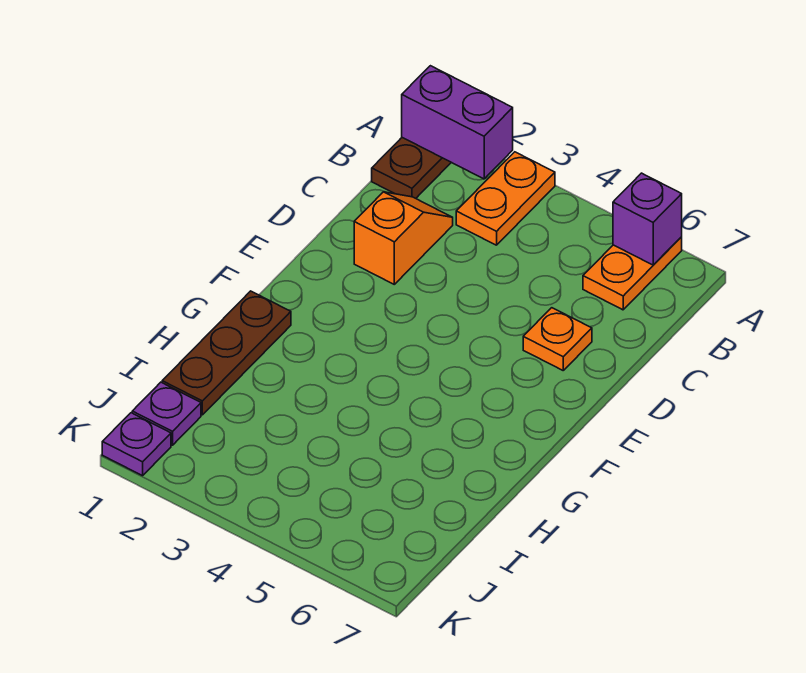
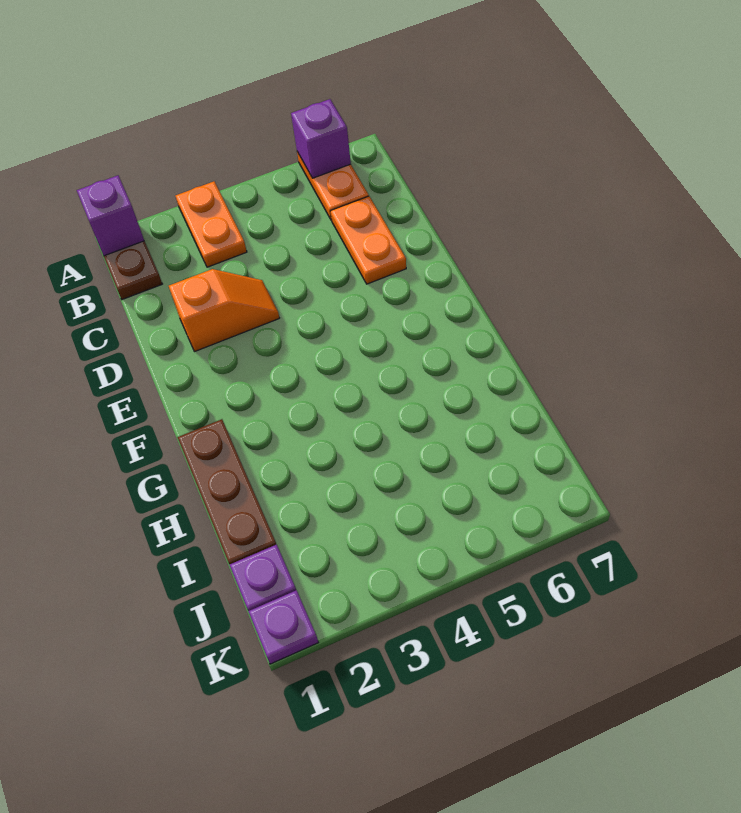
purple brick A1:A2 level 2 -> purple brick A1 level 2
orange slope C2:D2 level 1 top D -> orange slope D2:D3 level 1 top 2
orange plate D6 level 1 -> orange plate C6:D6 level 1

